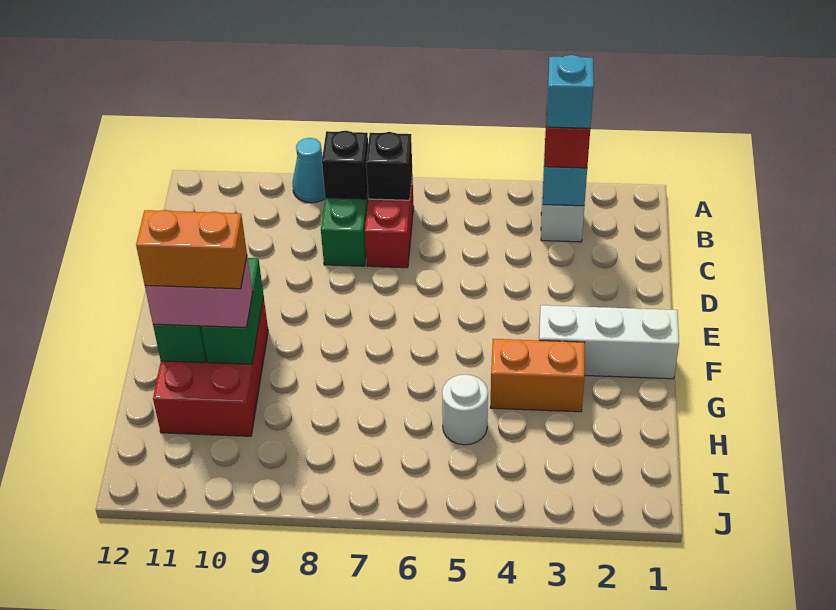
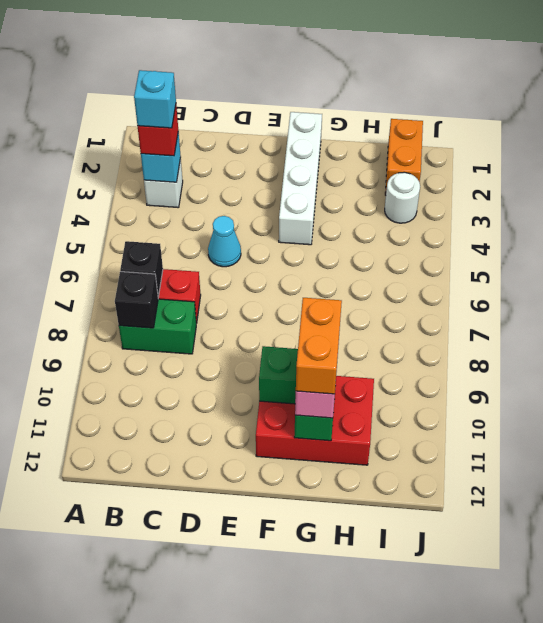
cyan cone A9 level 1 -> cyan cone D5 level 1
white brick F1:F3 level 1 -> white brick F1:F4 level 1
orange brick G3:G4 level 1 -> orange brick I1:I2 level 1
white round brick H5 level 1 -> white round brick I3 level 1

